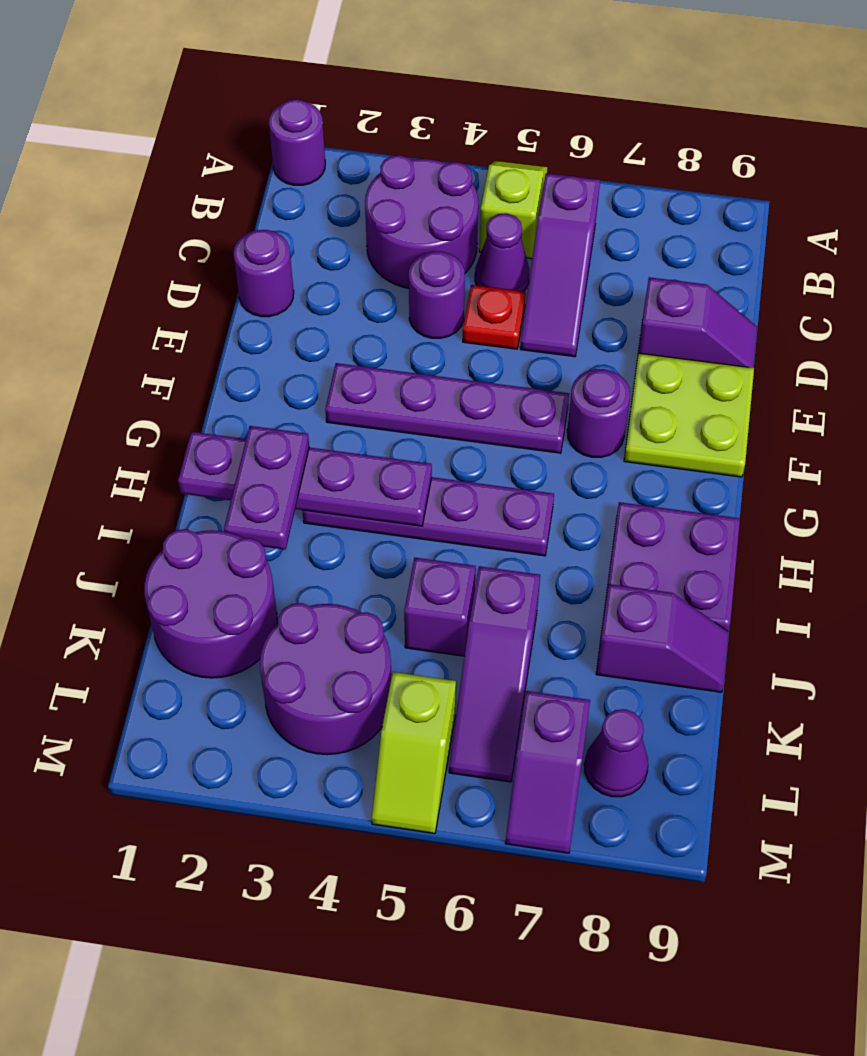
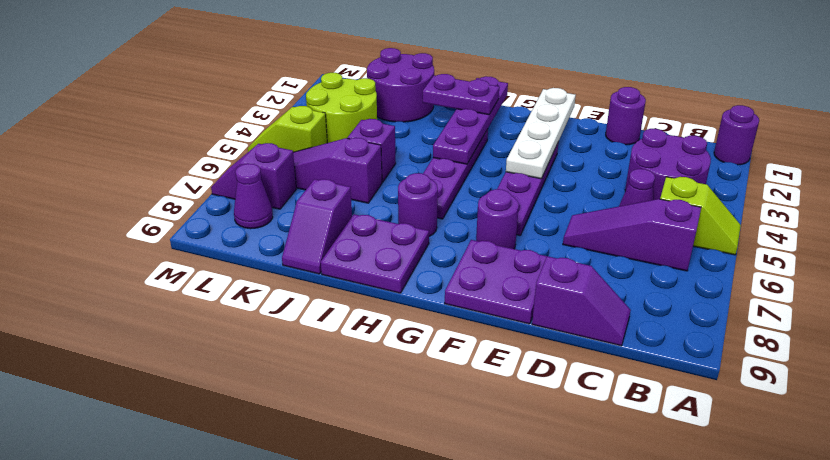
purple round brick D4 level 1 -> purple round brick H7 level 1
red plate D5 level 1 -> none
purple slope D8:D9 level 1 top 8 -> purple slope C9:D9 level 1 top D
lime plate E8:F9 level 1 -> purple plate E8:F9 level 1
none -> white plate F1:F4 level 2
purple round brick K3:L4 level 1 -> lime round brick K3:L4 level 1

